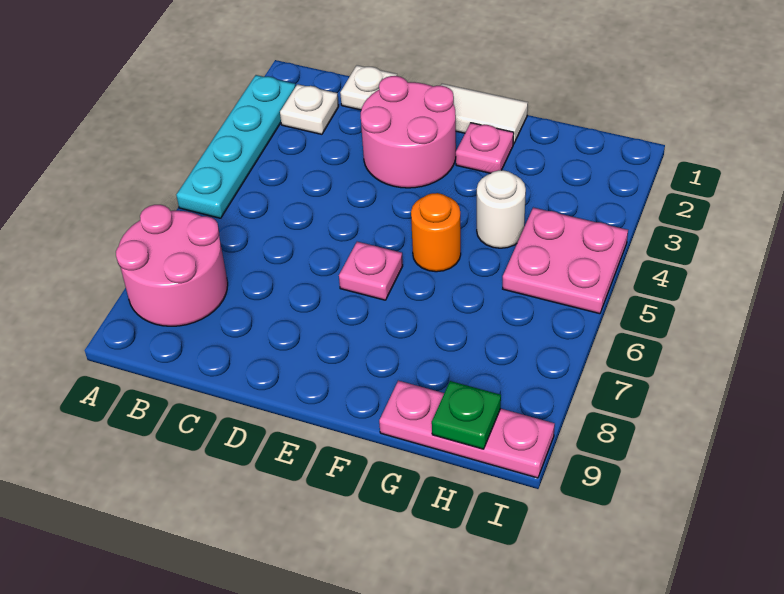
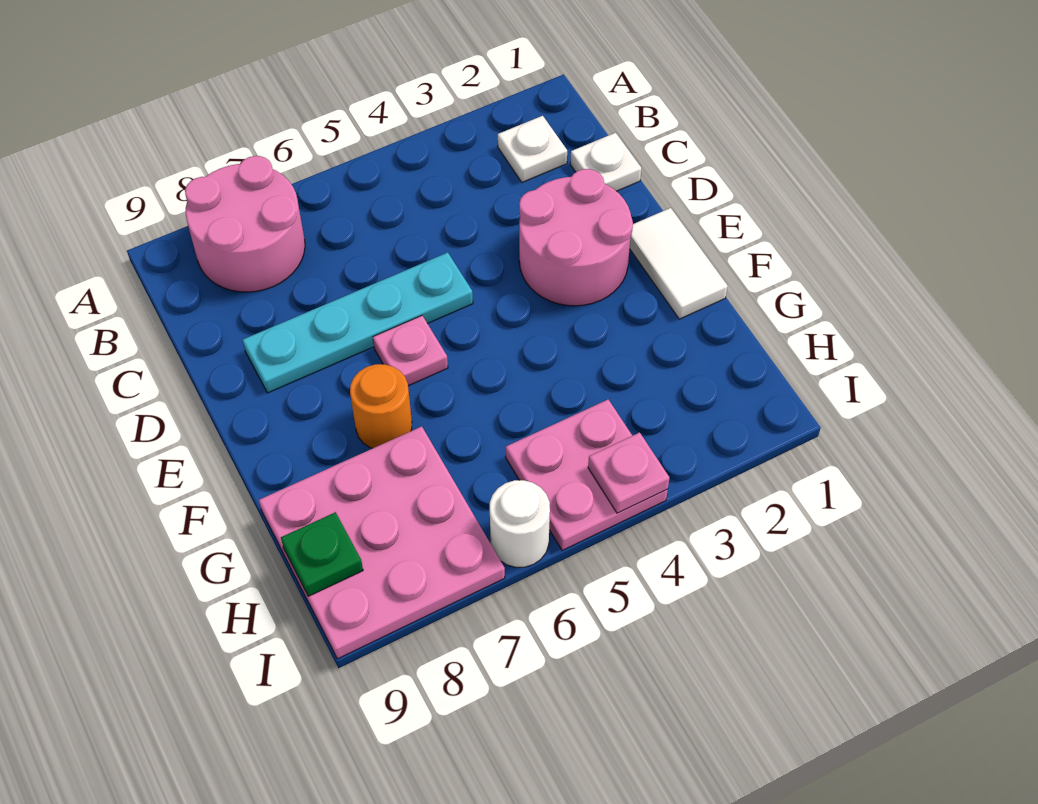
cyan plate A2:A5 level 1 -> cyan plate D5:D8 level 1
pink plate F2 level 1 -> pink plate I4 level 2
orange round brick F5 level 1 -> orange round brick F7 level 1
white round brick G4 level 1 -> white round brick I6 level 1
pink plate G9:I9 level 1 -> pink plate G7:I9 level 1

